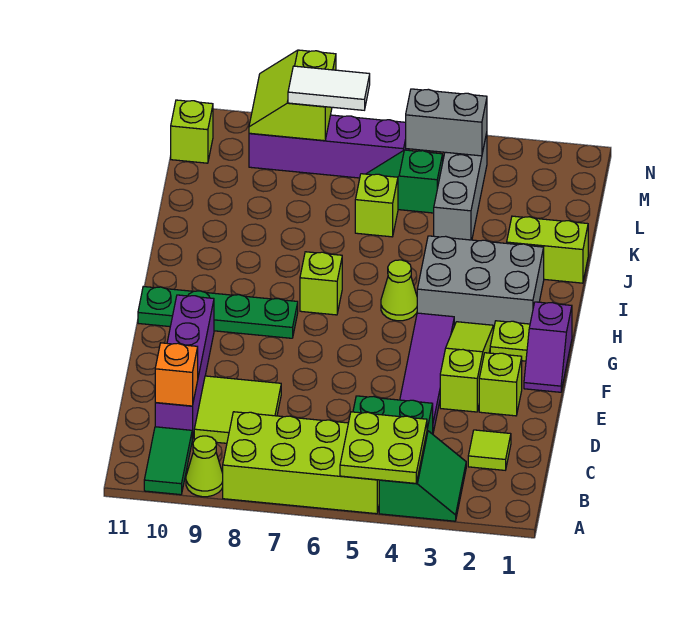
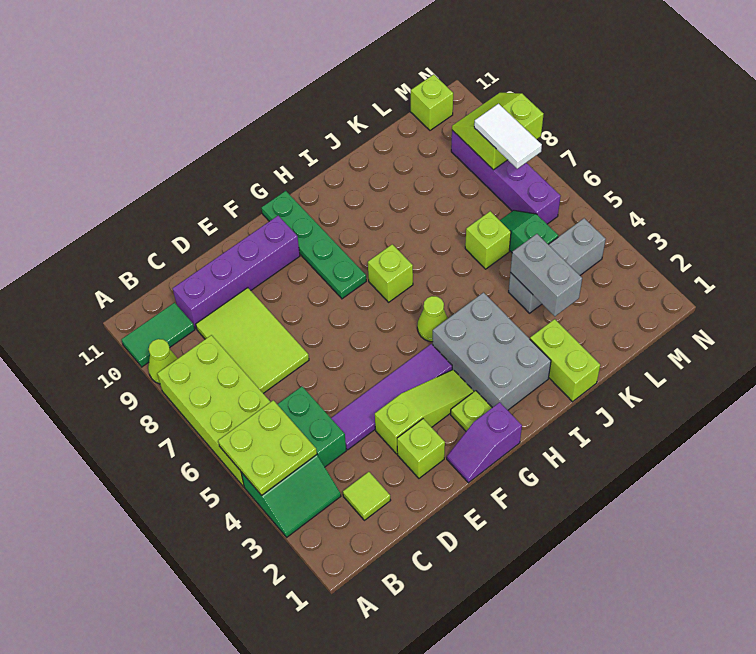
lime tile C8:D9 level 1 -> lime tile C7:D9 level 1
orange brick C10 level 2 -> none
grey brick M4:M5 level 2 -> grey brick K3:K4 level 2

